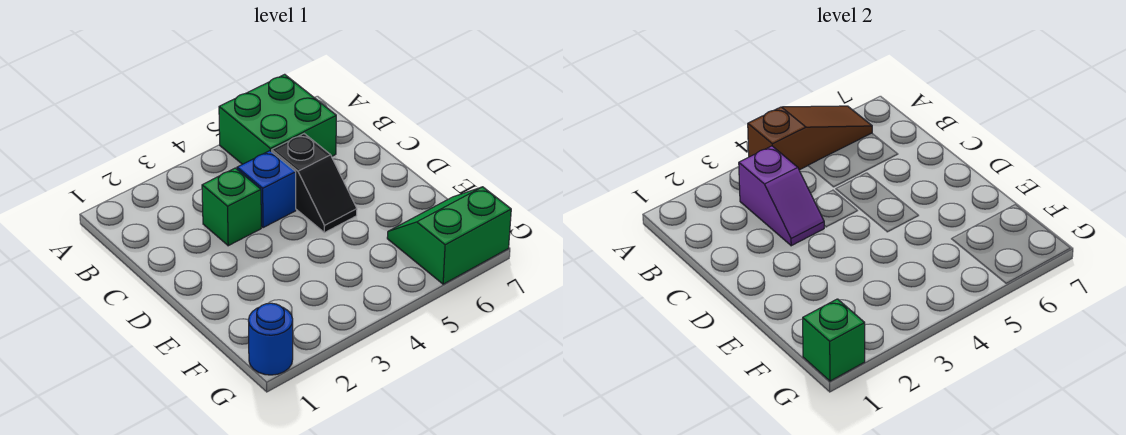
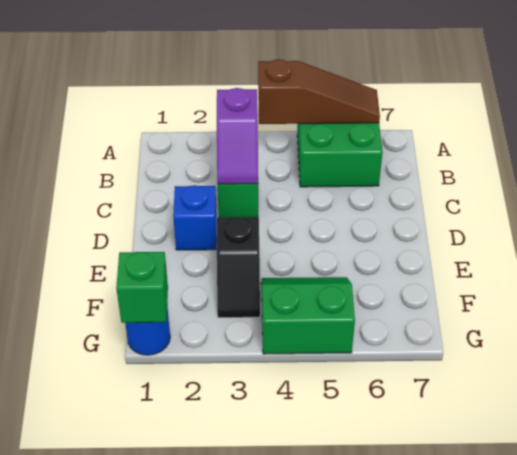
blue brick C4 level 1 -> blue brick D2 level 1
black slope C5:D5 level 1 top C -> black slope E3:F3 level 1 top E
green slope F6:G7 level 1 top G -> green slope F4:G5 level 1 top G

